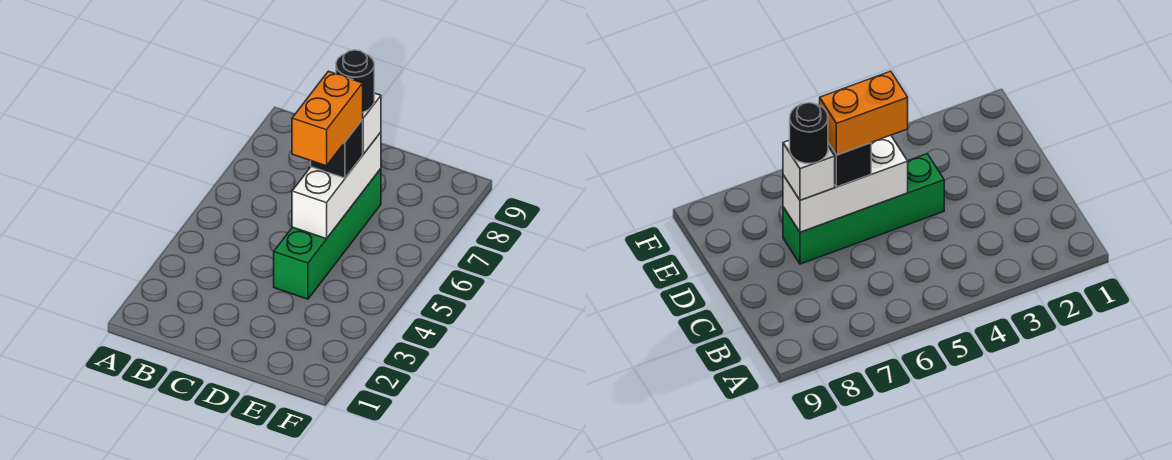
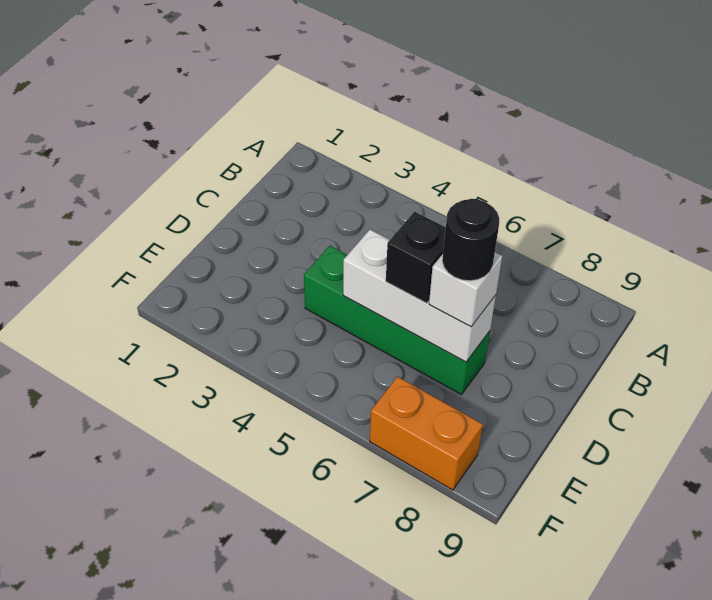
orange brick D5:D6 level 4 -> orange brick F7:F8 level 1

